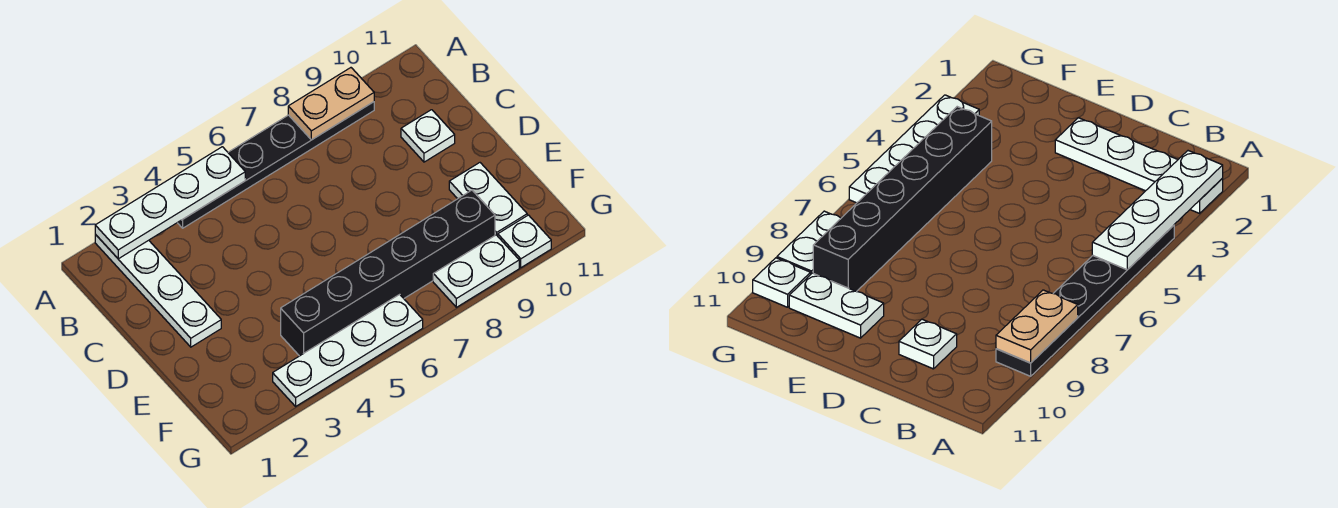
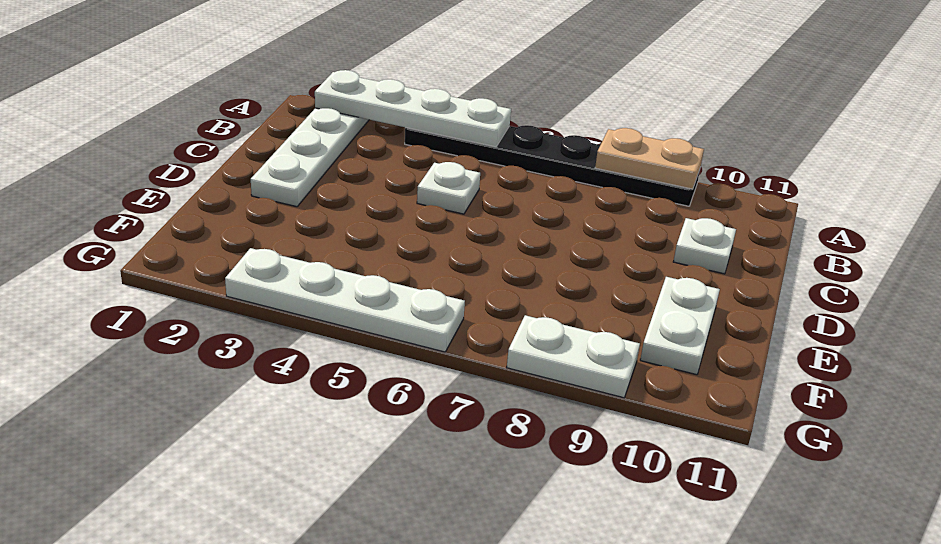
black brick F4:F9 level 1 -> none
white plate G10 level 1 -> white plate C5 level 1

